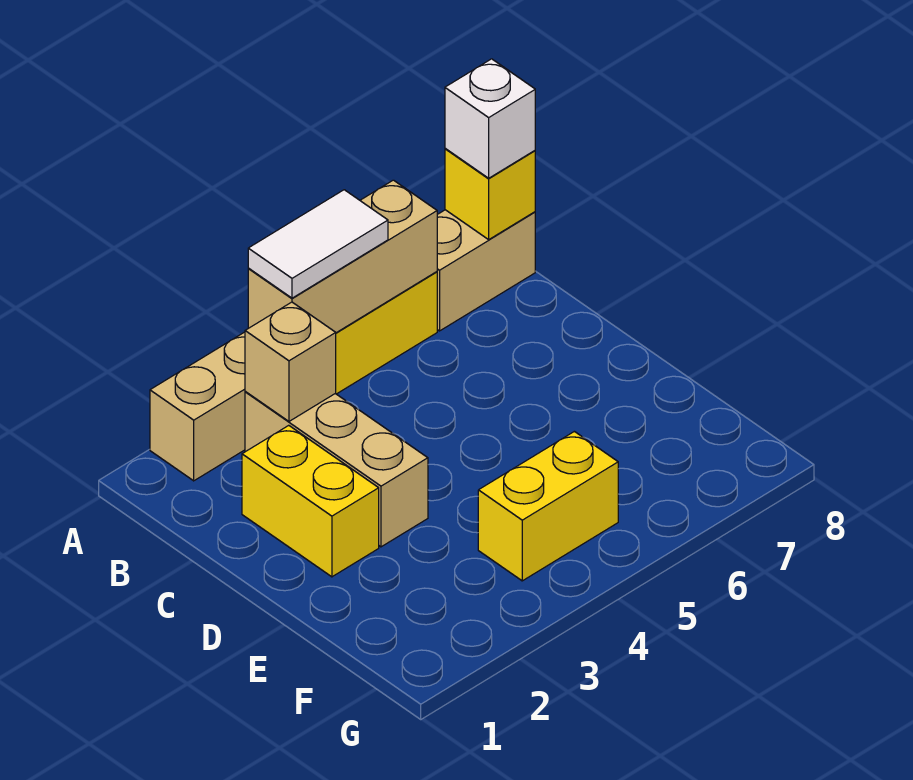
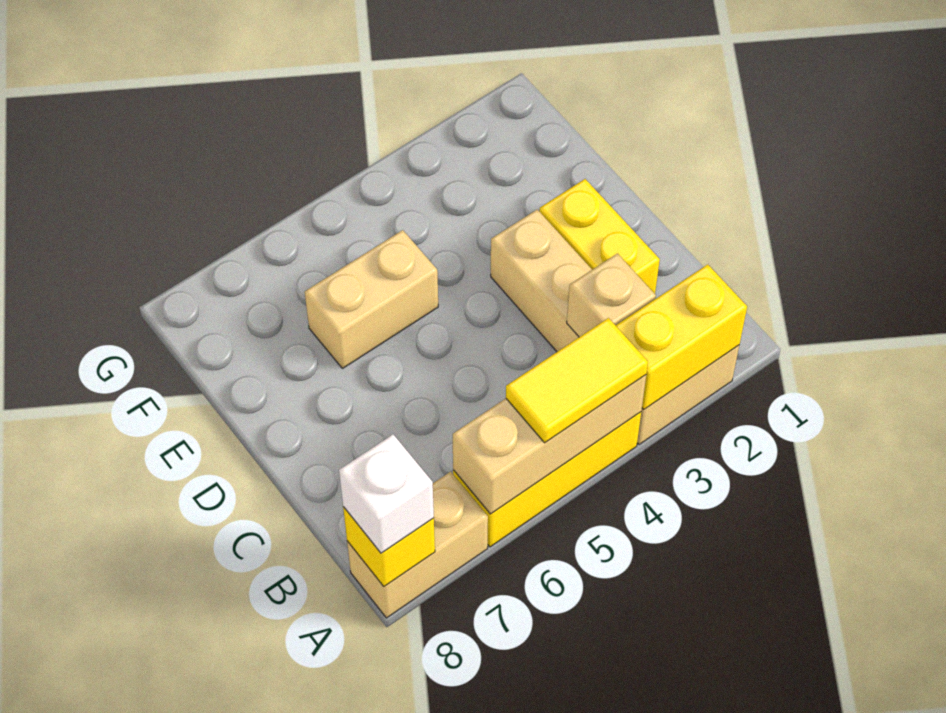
white tile A4:A5 level 3 -> yellow tile A4:A5 level 3
none -> tan brick E5:E6 level 1
yellow brick F4:F5 level 1 -> yellow brick A2:A3 level 2

